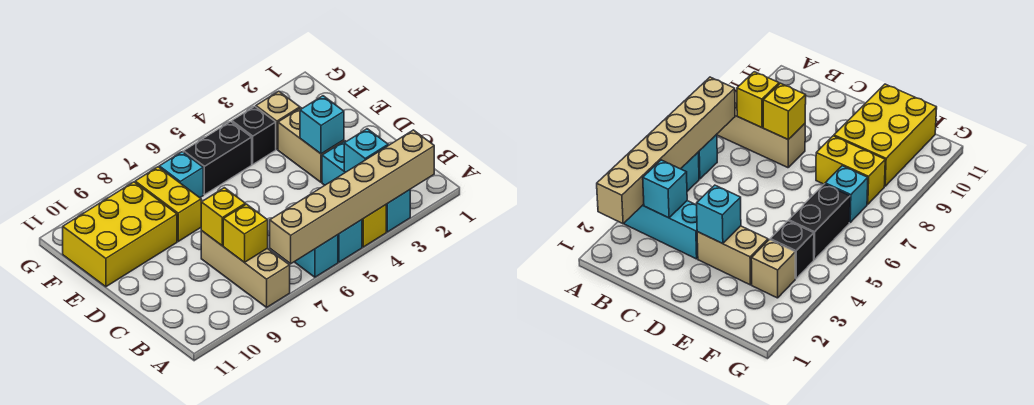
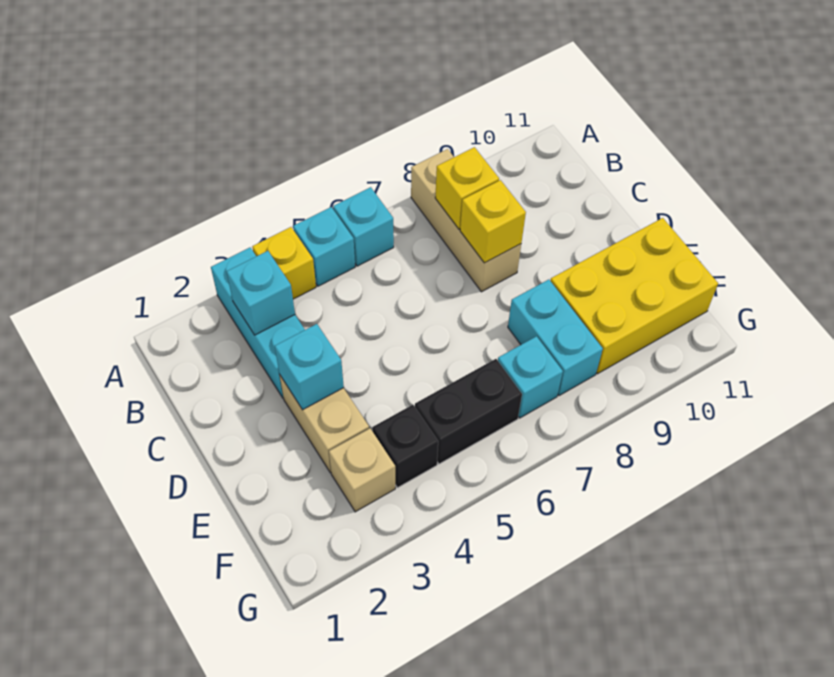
tan brick A2:A7 level 2 -> none
yellow brick E8:F8 level 1 -> cyan brick E8:F8 level 1

